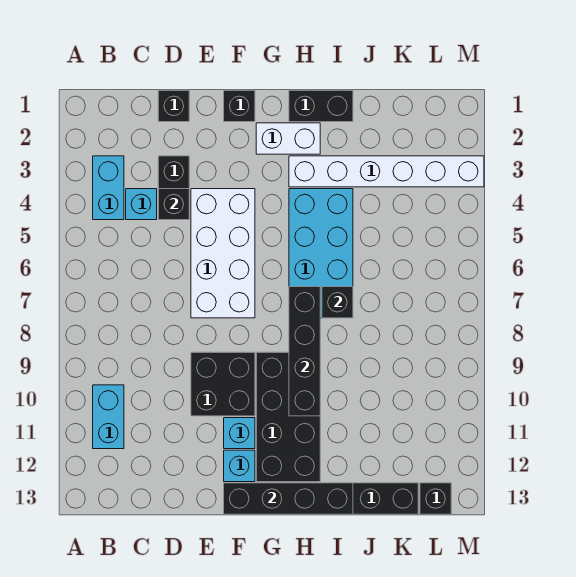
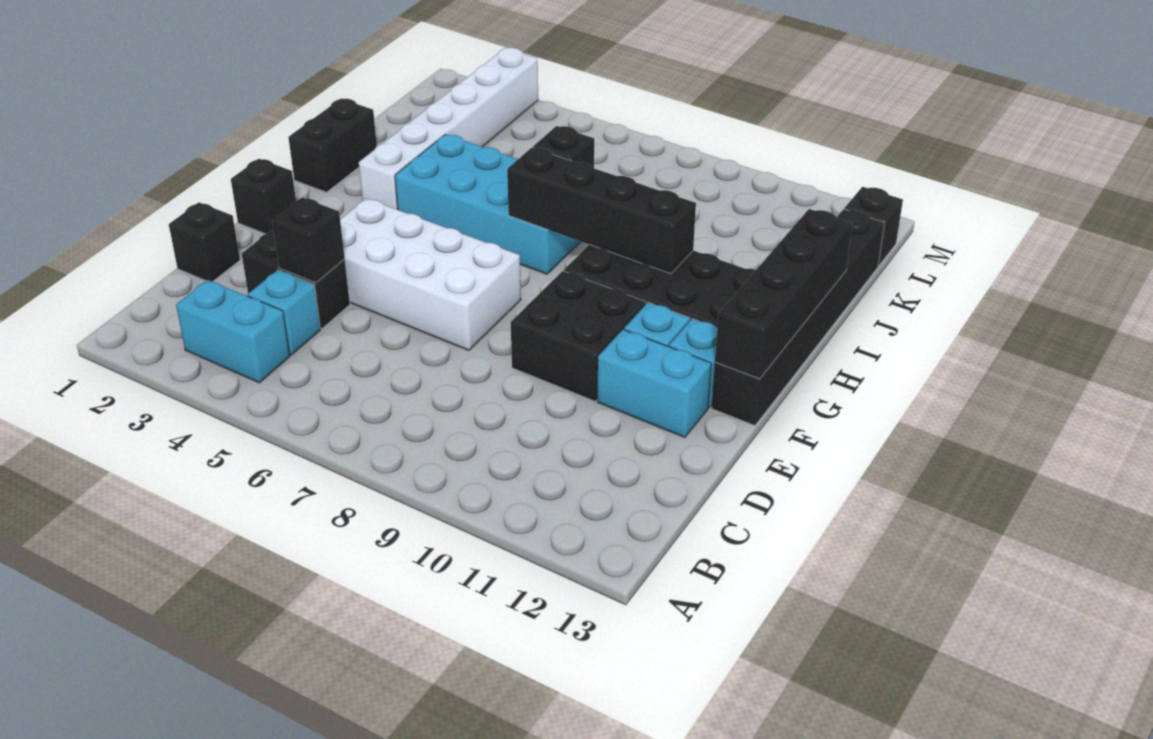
cyan brick B10:B11 level 1 -> cyan brick E11:E12 level 1
white brick G2:H2 level 1 -> none

